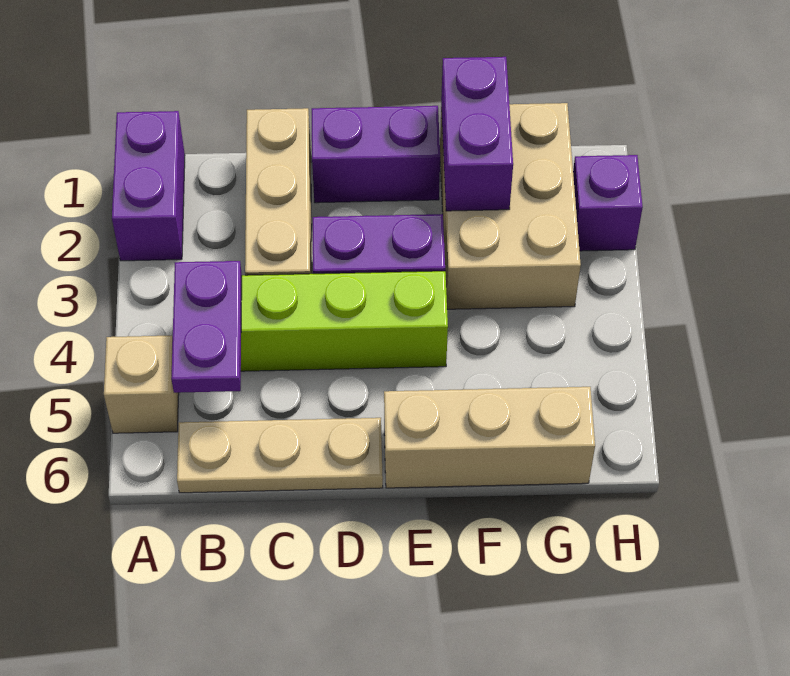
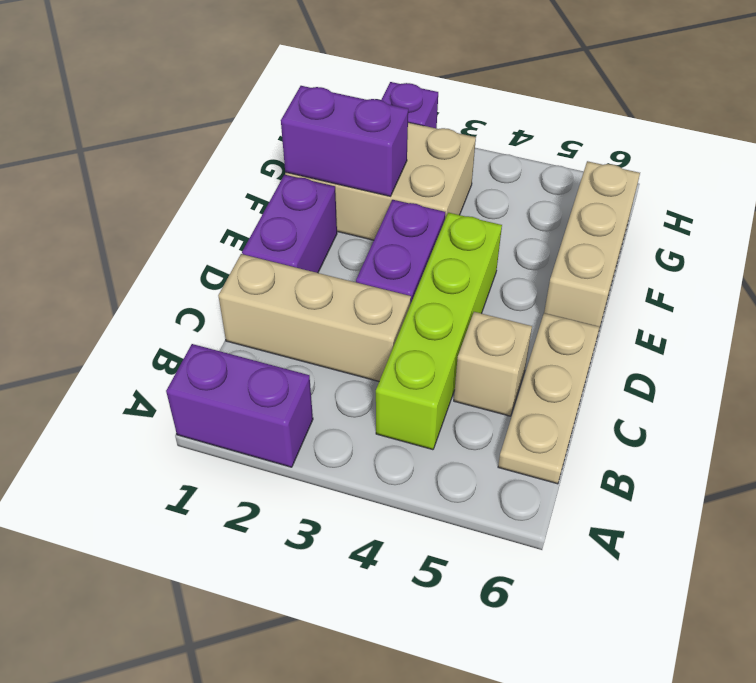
tan brick A5 level 1 -> tan brick C5 level 1
purple plate B4:B5 level 2 -> none

